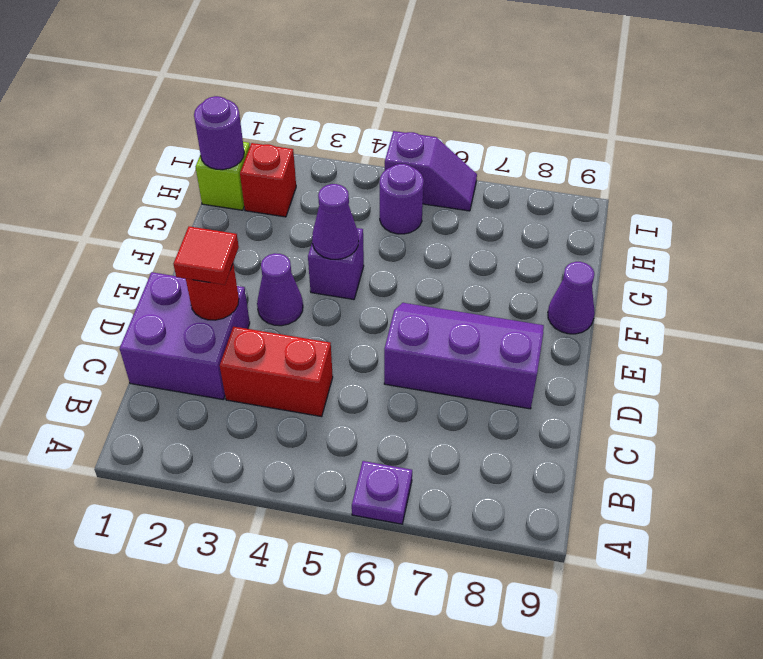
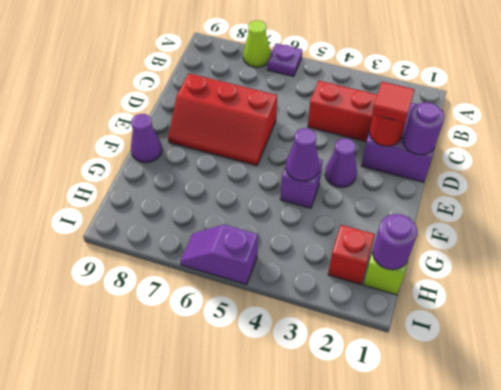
none -> lime cone A7 level 1
purple slope D6:E8 level 1 top D -> red slope D6:E8 level 1 top D
purple round brick H5 level 1 -> purple round brick D1 level 2

